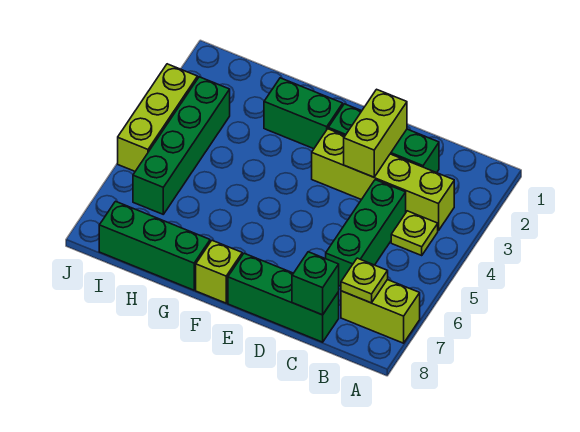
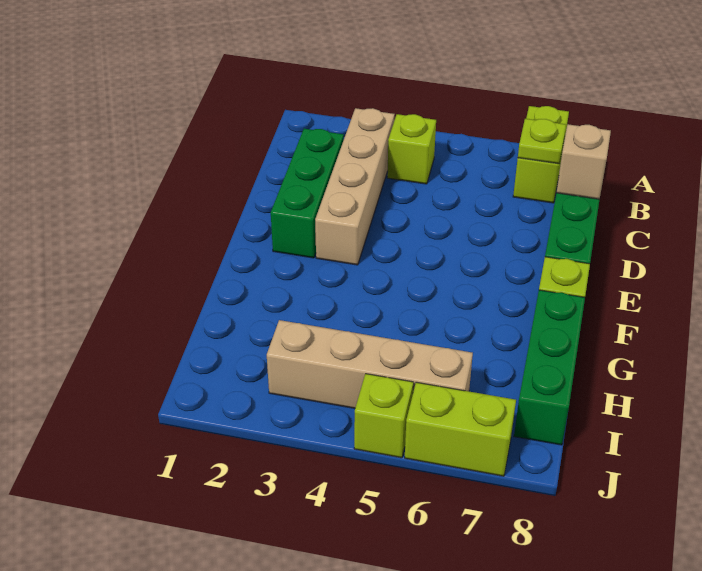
lime brick B3:E3 level 1 -> tan brick B3:E3 level 1
lime plate B4 level 1 -> lime brick B4 level 1
green brick C4:C6 level 1 -> none
green brick C8 level 2 -> tan brick C8 level 2
lime brick D2:D3 level 2 -> lime brick J6:J7 level 1
green brick F2:G2 level 1 -> none
green brick I3:I6 level 1 -> tan brick I3:I6 level 1
lime brick J3:J5 level 1 -> lime brick J5 level 1

